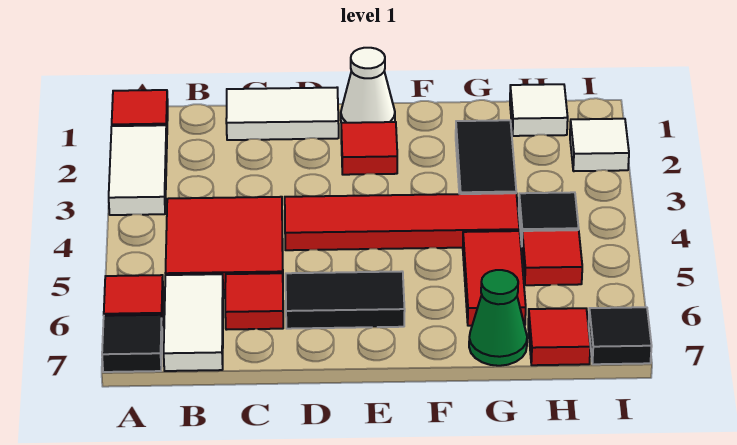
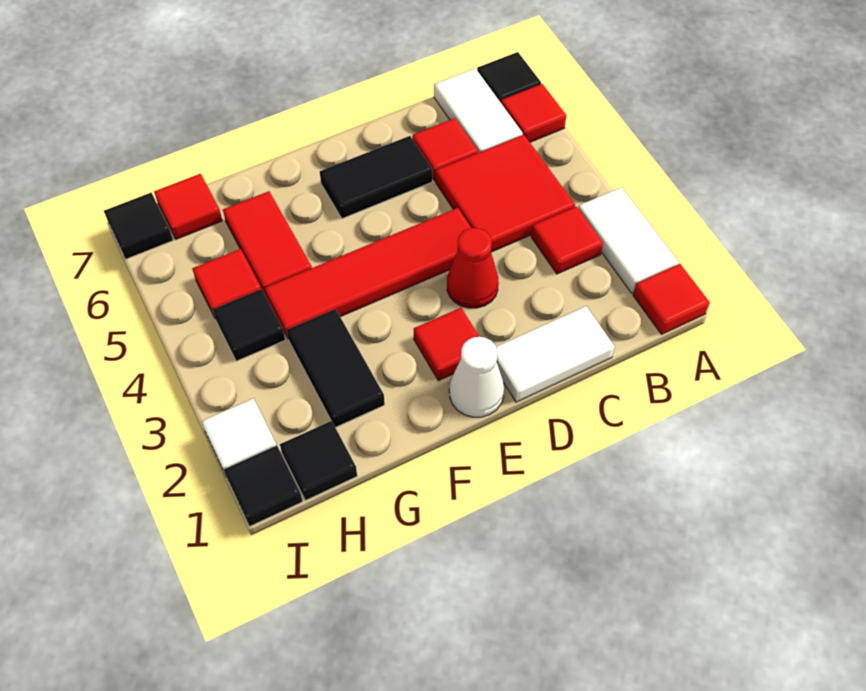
none -> red tile B3 level 1
none -> red cone D3 level 1
green cone G7 level 1 -> none
white tile H1 level 1 -> black tile H1 level 1
none -> black tile I1 level 1

